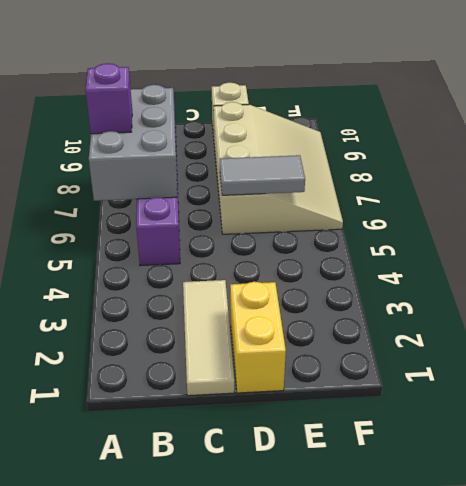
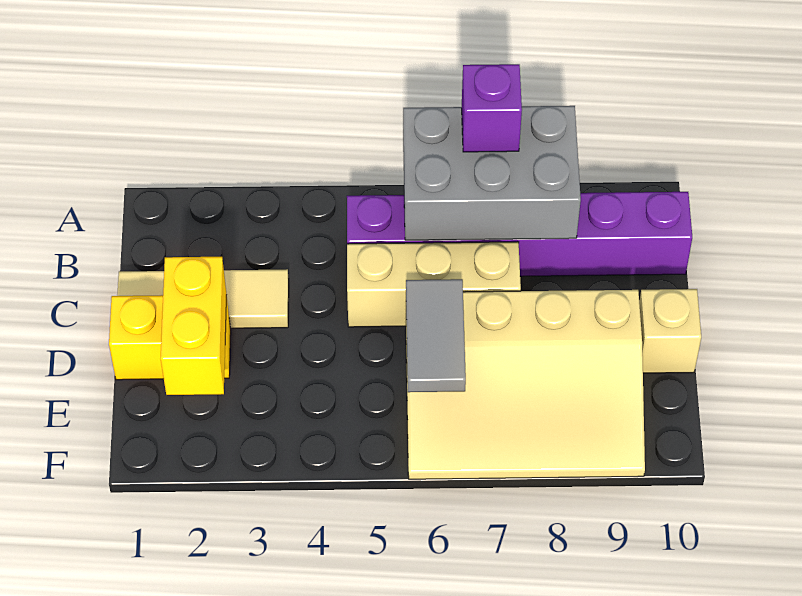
none -> tan brick C5:C7 level 1
none -> yellow brick D2:E2 level 2

